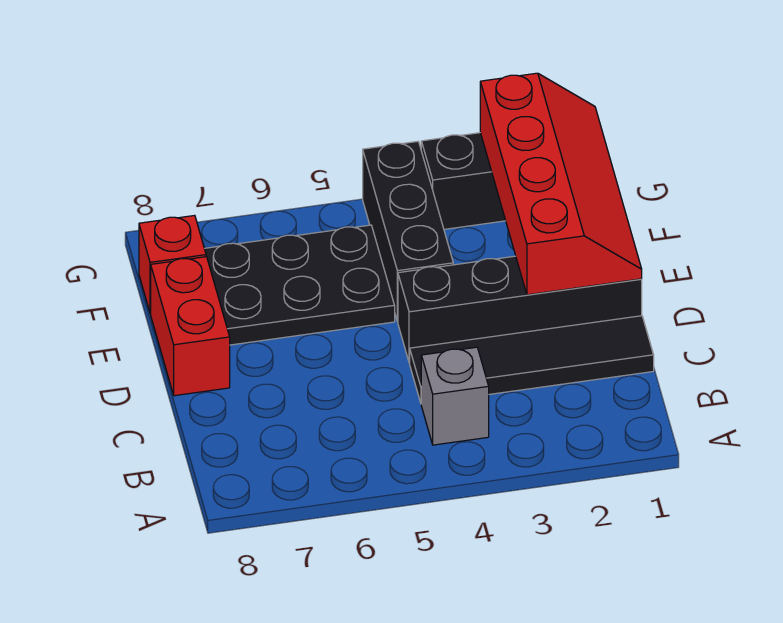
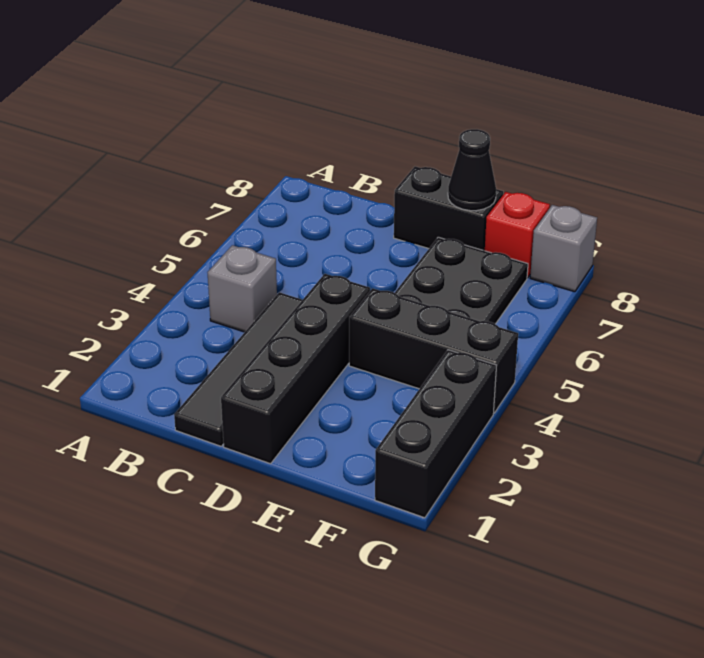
red slope D1:G2 level 2 top 2 -> none
red brick D8:E8 level 1 -> black brick D8:E8 level 1
none -> black cone E8 level 2
none -> grey brick G8 level 1

